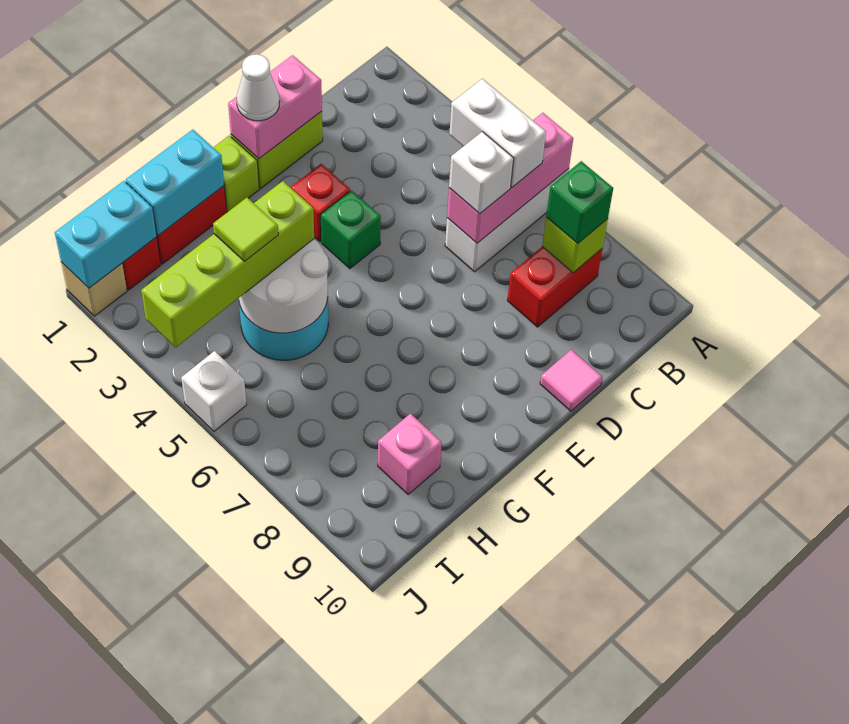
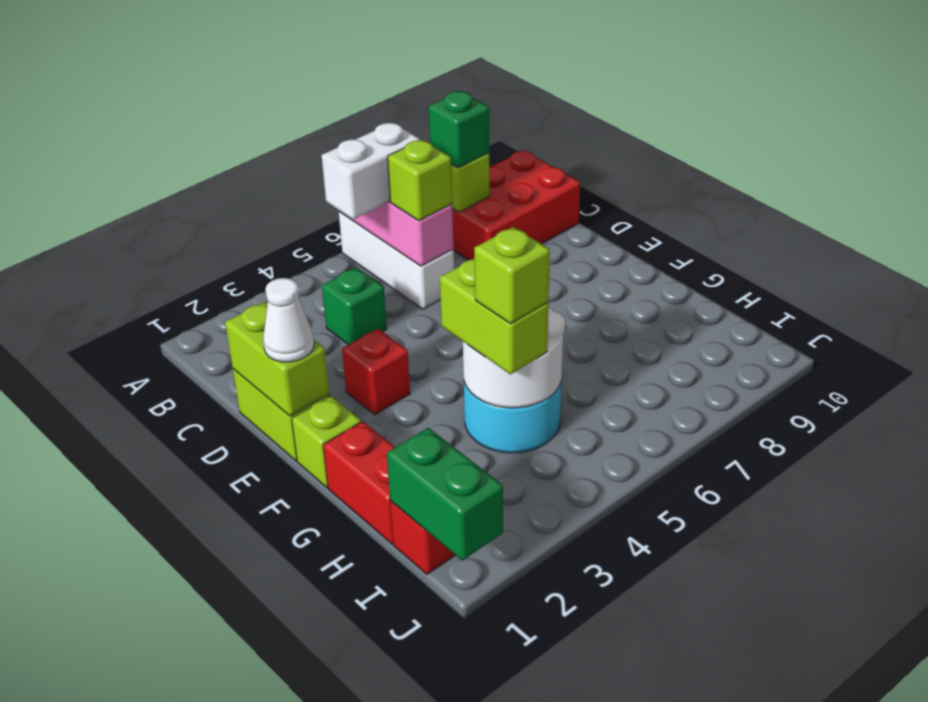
red brick B8:C8 level 1 -> red brick B8:C10 level 1
white brick C6 level 3 -> lime brick C6 level 3
pink brick D1:E1 level 2 -> lime brick D1:E1 level 2
pink tile D10 level 1 -> none
green brick E4 level 1 -> green brick C4 level 1
cyan brick G1:H1 level 2 -> none
lime brick G4:J4 level 3 -> lime brick G4:H4 level 3
lime tile H4 level 4 -> lime brick H4 level 4
pink brick H9 level 1 -> none
cyan brick I1:J1 level 2 -> green brick I1:J1 level 2
tan brick J1 level 1 -> none
white brick J5 level 1 -> none

